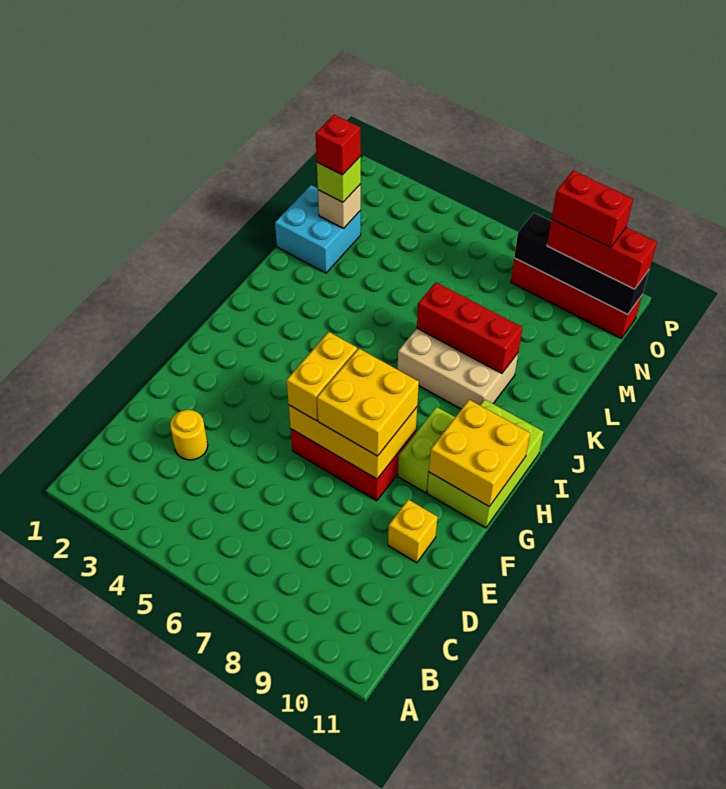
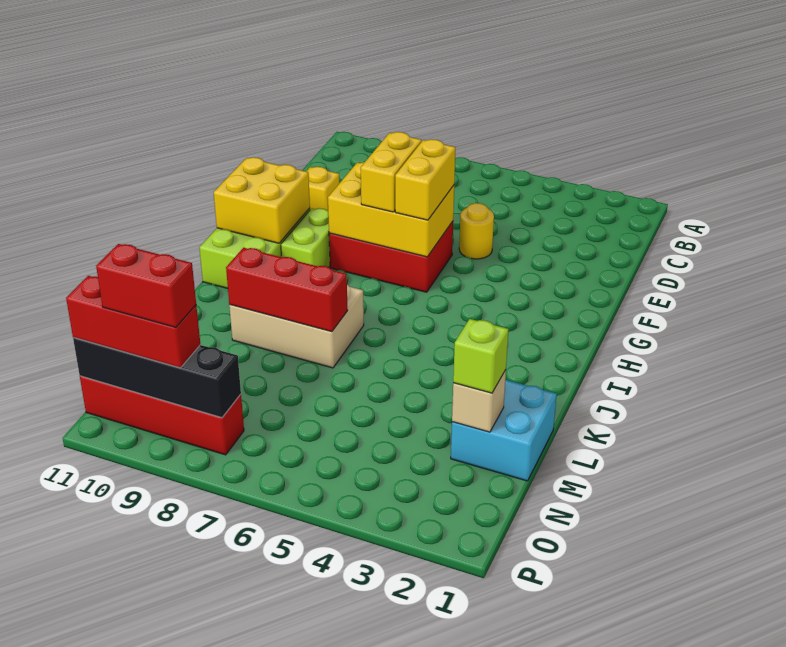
yellow round brick D3 level 1 -> yellow round brick E5 level 1
yellow brick F7:G8 level 3 -> yellow brick F7:G7 level 3
red brick M2 level 4 -> none

